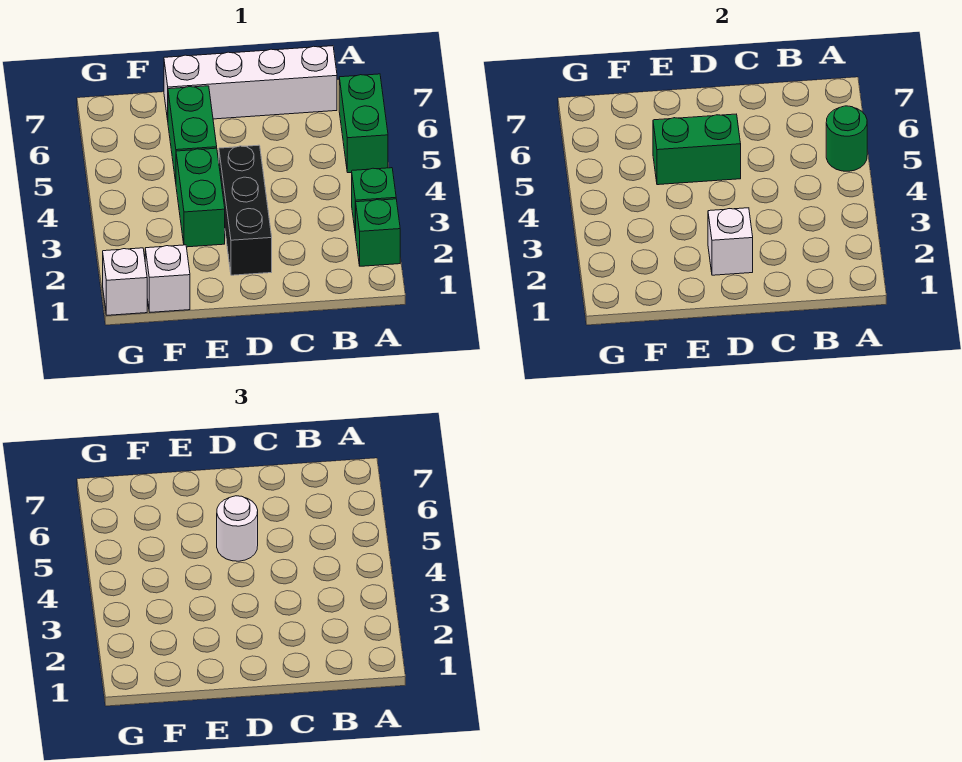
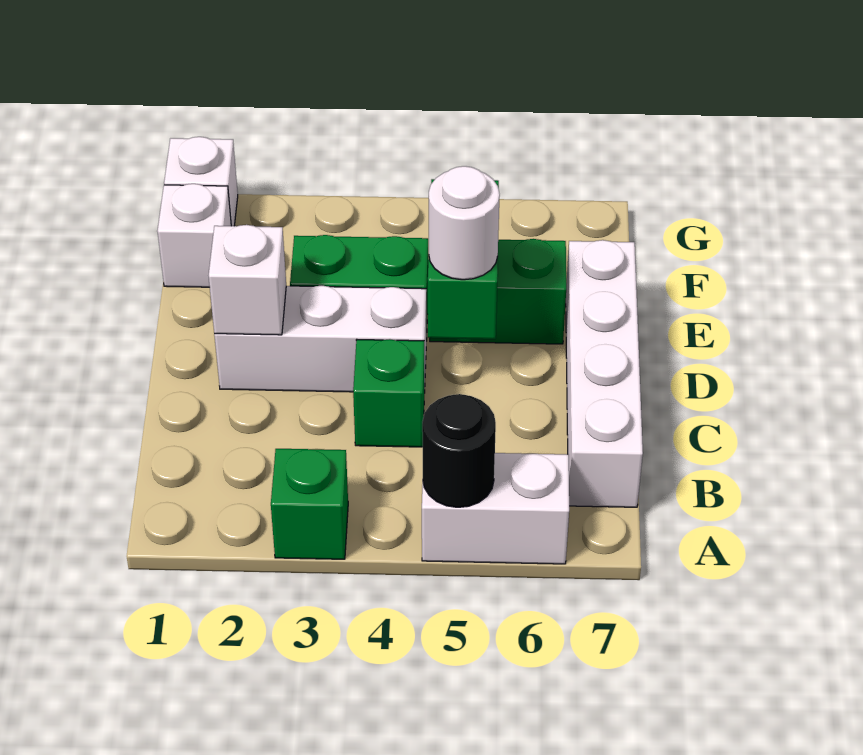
green brick A2 level 1 -> green brick C4 level 1
green brick A5:A6 level 1 -> white brick A5:A6 level 1
green round brick A5 level 2 -> black round brick A5 level 2
black brick D2:D4 level 1 -> white brick D2:D4 level 1

